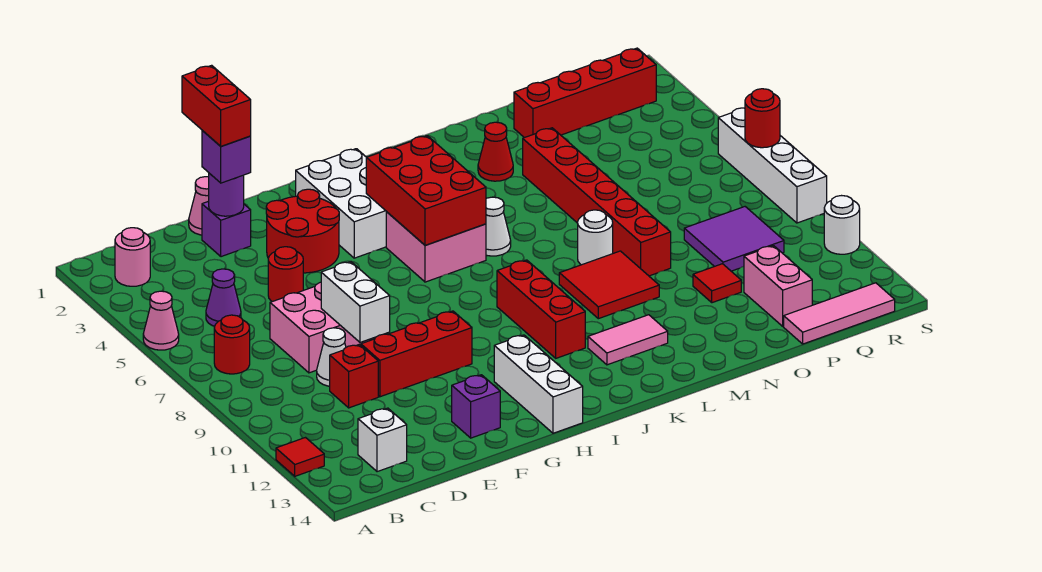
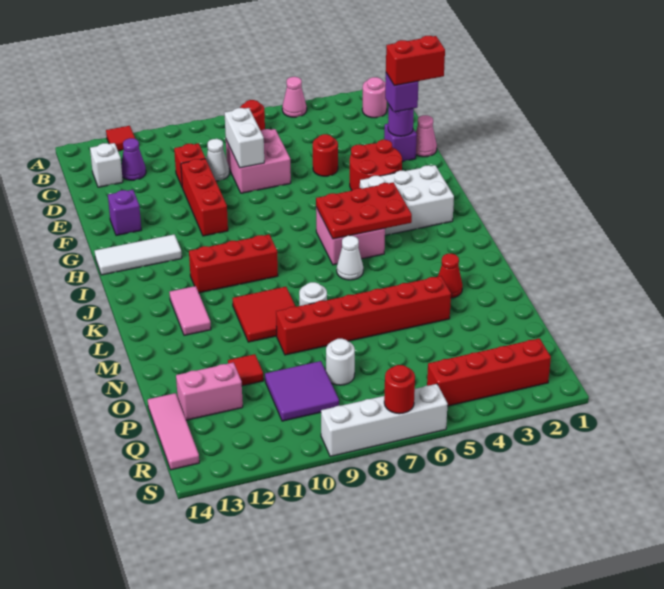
purple cone C5 level 1 -> purple cone C12 level 1
white brick E8:E9 level 2 -> white brick D8:E8 level 2
white brick H12:H14 level 1 -> white tile H12:H14 level 1
red brick I4:J6 level 2 -> red plate I4:J6 level 2
red brick O2:R2 level 1 -> red brick R2:R5 level 1
white round brick S11 level 1 -> white round brick P8 level 1

